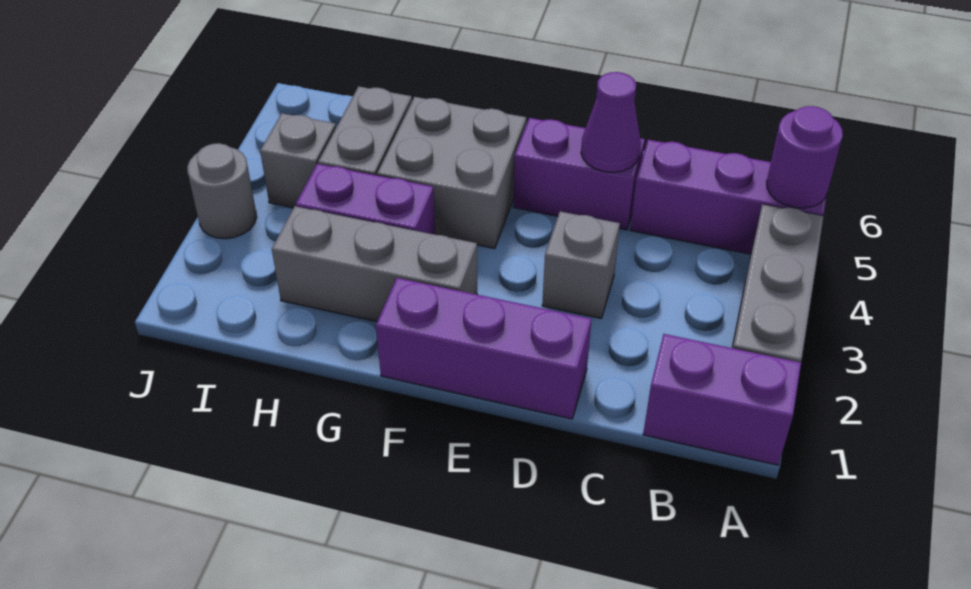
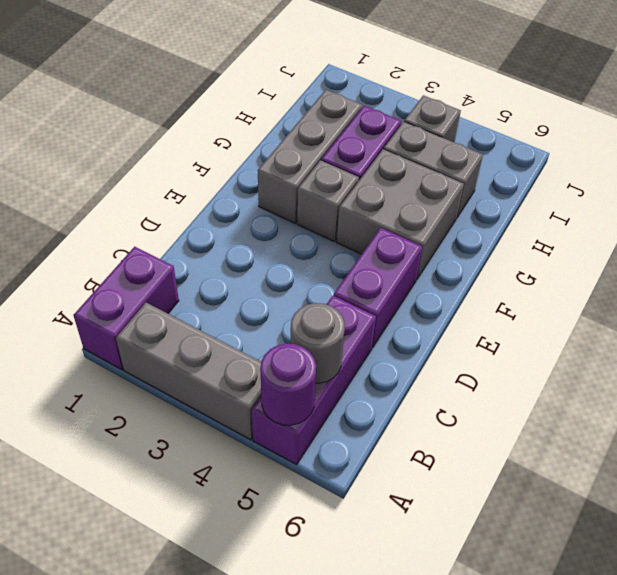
purple brick D1:F1 level 1 -> none
grey brick D3 level 1 -> grey brick F3 level 1
purple cone D5 level 2 -> none
grey round brick J3 level 1 -> grey round brick B5 level 2

